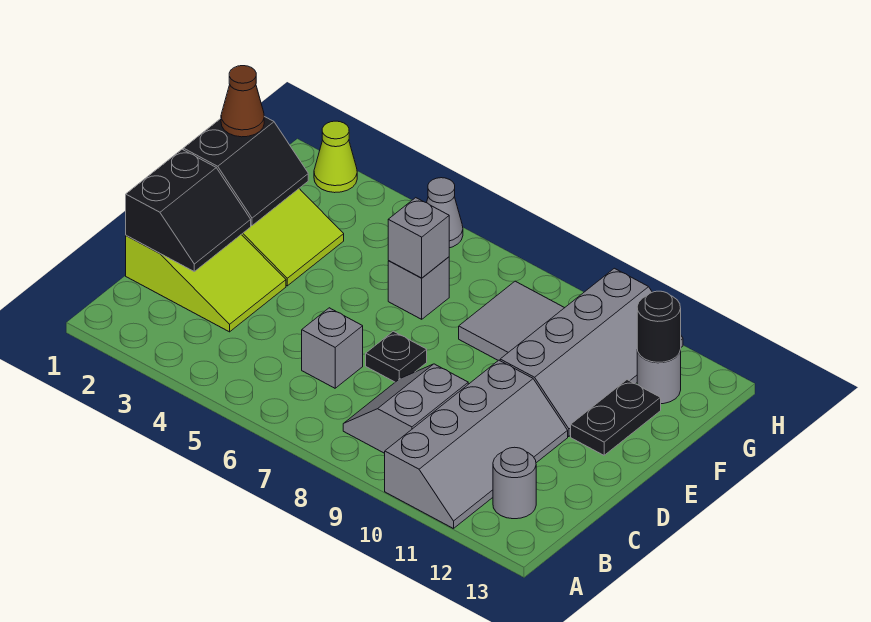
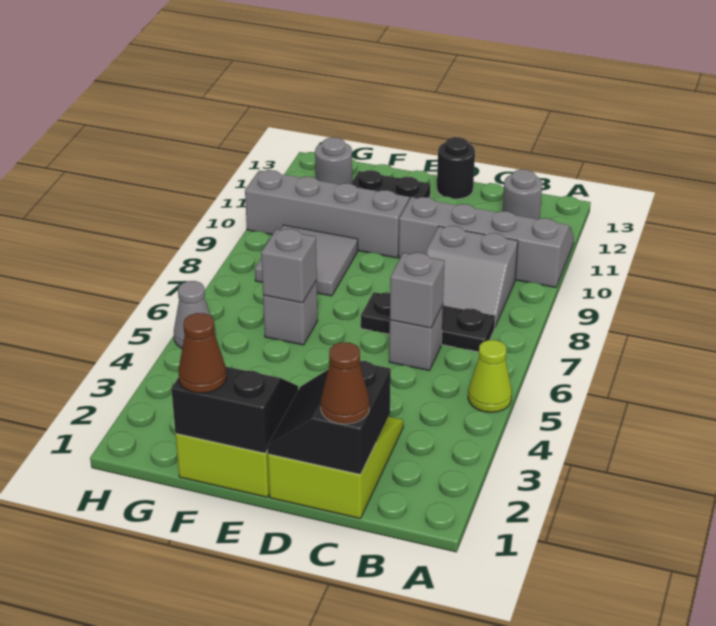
black slope C1:D2 level 2 top 1 -> black slope C1:D2 level 2 top C
none -> brown cone C1 level 3
none -> grey brick C6 level 2
black plate D7 level 1 -> black plate B7:D7 level 1
black round brick G12 level 2 -> black round brick D13 level 1
lime cone H2 level 1 -> lime cone A5 level 1

